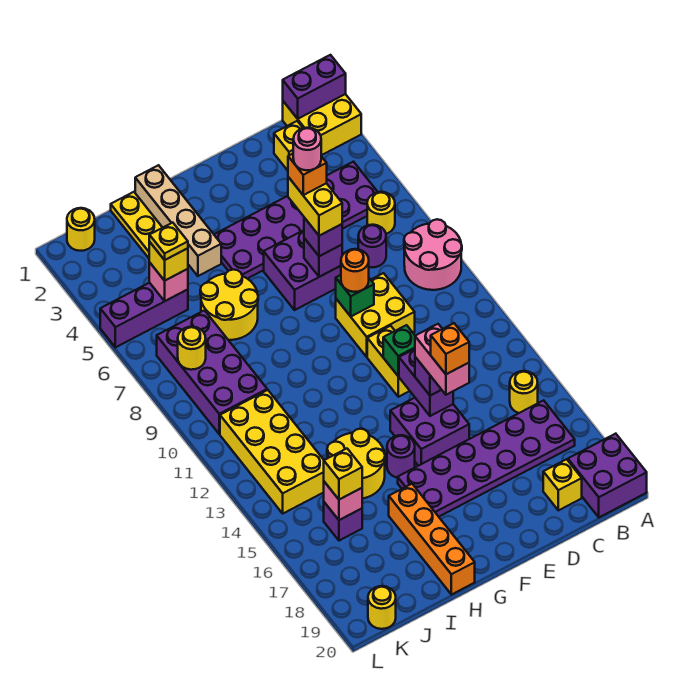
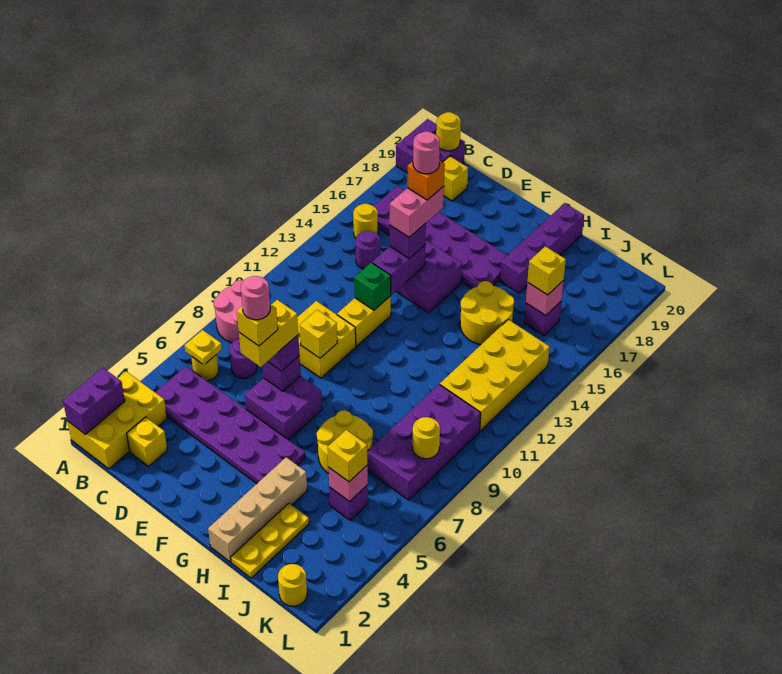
yellow brick A1:B2 level 1 -> yellow brick A1:B3 level 1
purple brick A1:B1 level 2 -> purple brick A1:A2 level 2
orange brick E6 level 5 -> yellow brick E6 level 5
green brick E9 level 2 -> yellow brick E9 level 2
orange round brick E9 level 3 -> none
none -> pink round brick E15 level 6
purple round brick G15 level 1 -> purple round brick C14 level 1
orange brick H17:H20 level 1 -> purple brick H17:H20 level 1
purple brick J5:L5 level 1 -> purple brick J5 level 1
yellow plate J5 level 4 -> yellow plate B6 level 2
yellow round brick K20 level 1 -> yellow round brick B20 level 2

